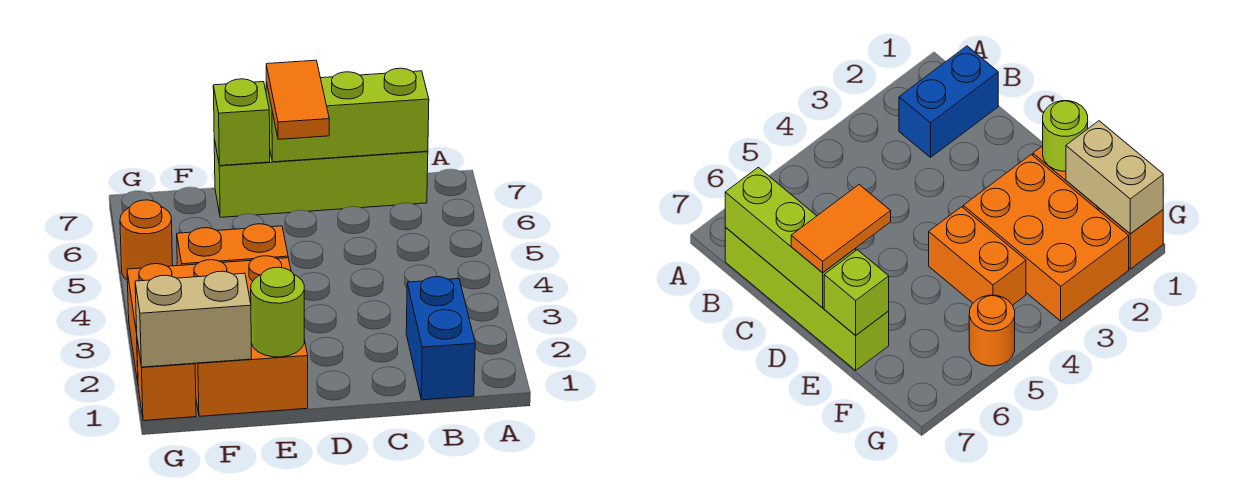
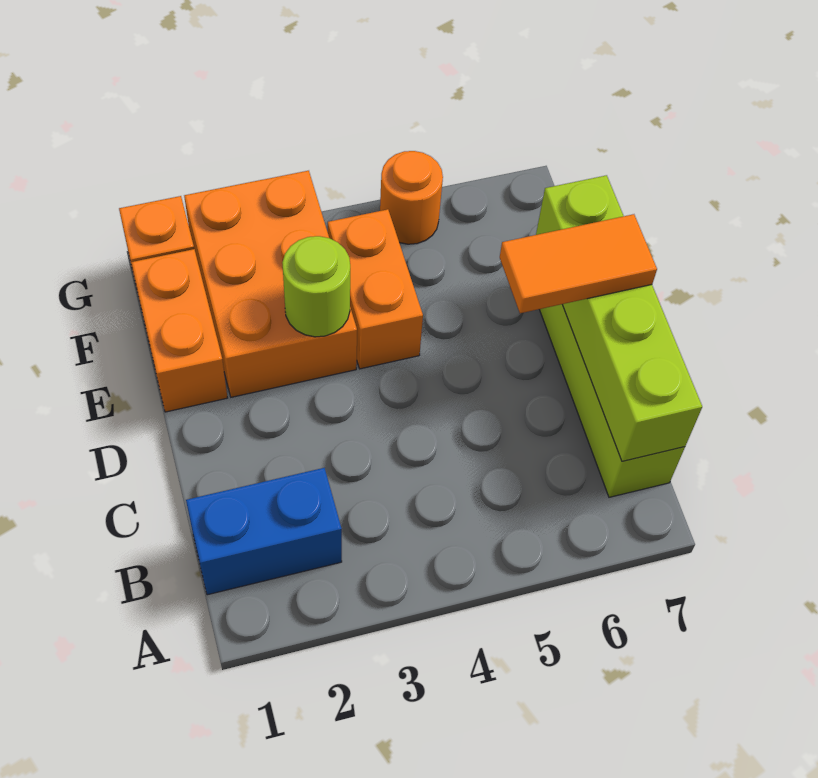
lime round brick E1 level 2 -> lime round brick E3 level 2
tan brick F1:G1 level 2 -> none

